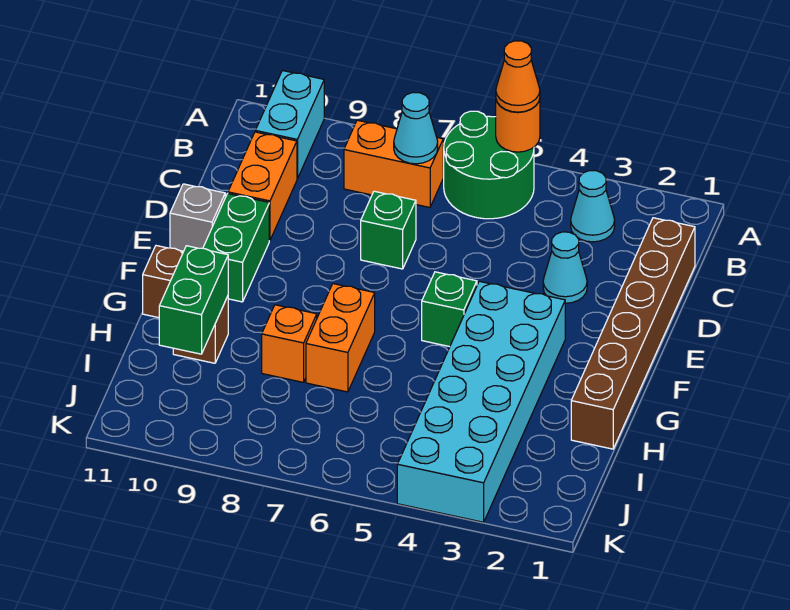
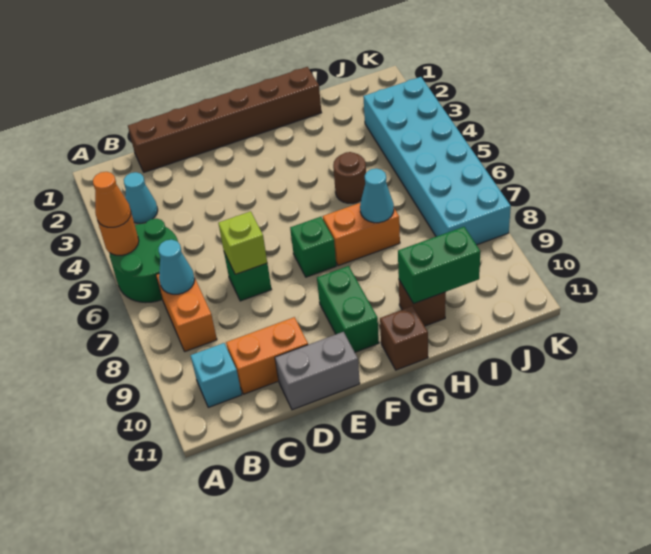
cyan brick A10:B10 level 1 -> cyan brick B10 level 1
cyan cone D3 level 1 -> cyan cone H7 level 2
none -> lime brick D7 level 2
green brick E10:F10 level 1 -> green brick F9:F10 level 1
grey brick E11 level 1 -> grey brick D11:E11 level 1
cyan brick F3:K4 level 1 -> cyan brick J3:K8 level 1
green brick F5 level 1 -> green brick F7 level 1
none -> brown round brick H5 level 1
orange brick H8 level 1 -> none

